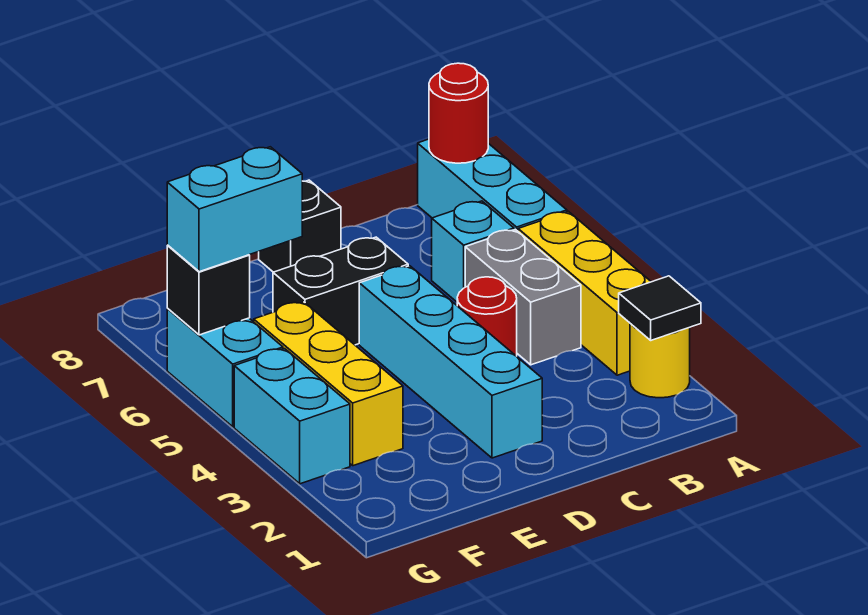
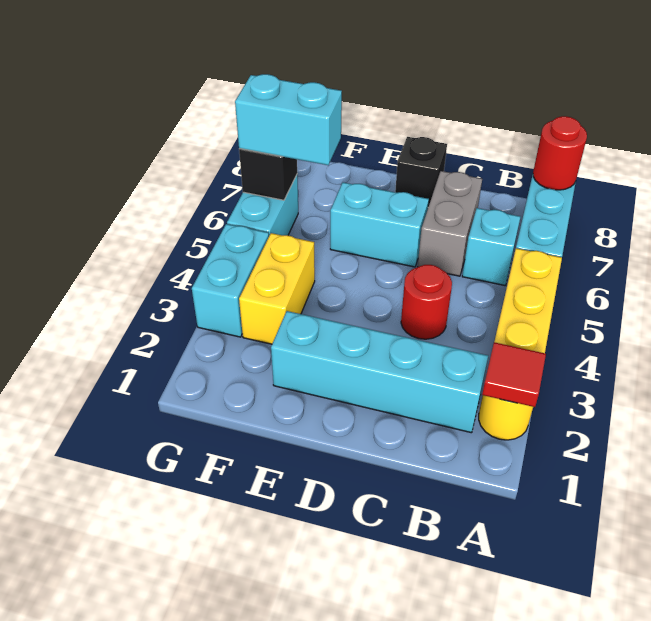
black tile A2 level 2 -> red tile A2 level 2
grey brick B4:B5 level 1 -> grey brick C6:C7 level 1
cyan brick D2:D5 level 1 -> cyan brick B2:E2 level 1
black brick D6:E6 level 1 -> cyan brick D6:E6 level 1
yellow brick F3:F5 level 1 -> yellow brick F3:F4 level 1

